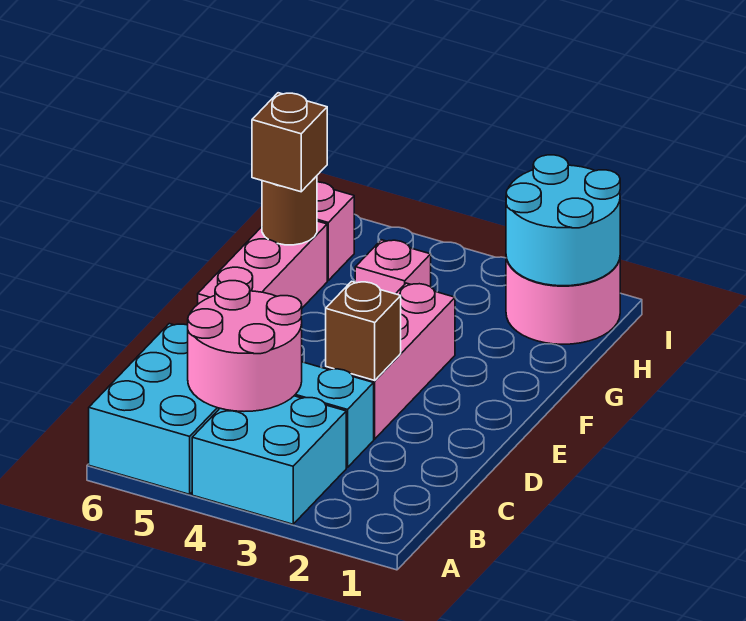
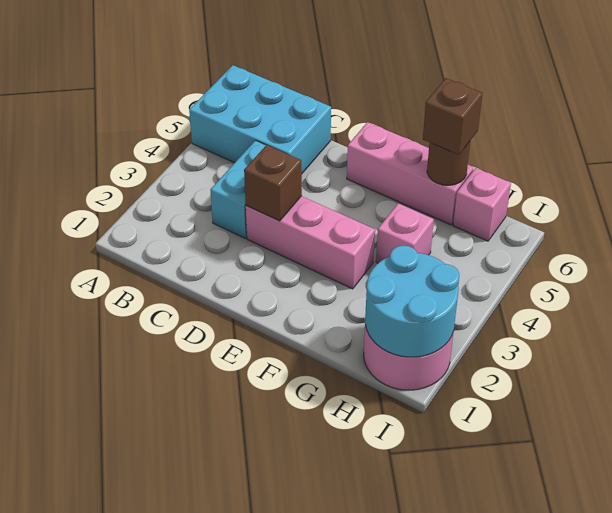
cyan brick A3:B4 level 1 -> none
pink round brick B4:C5 level 2 -> none

